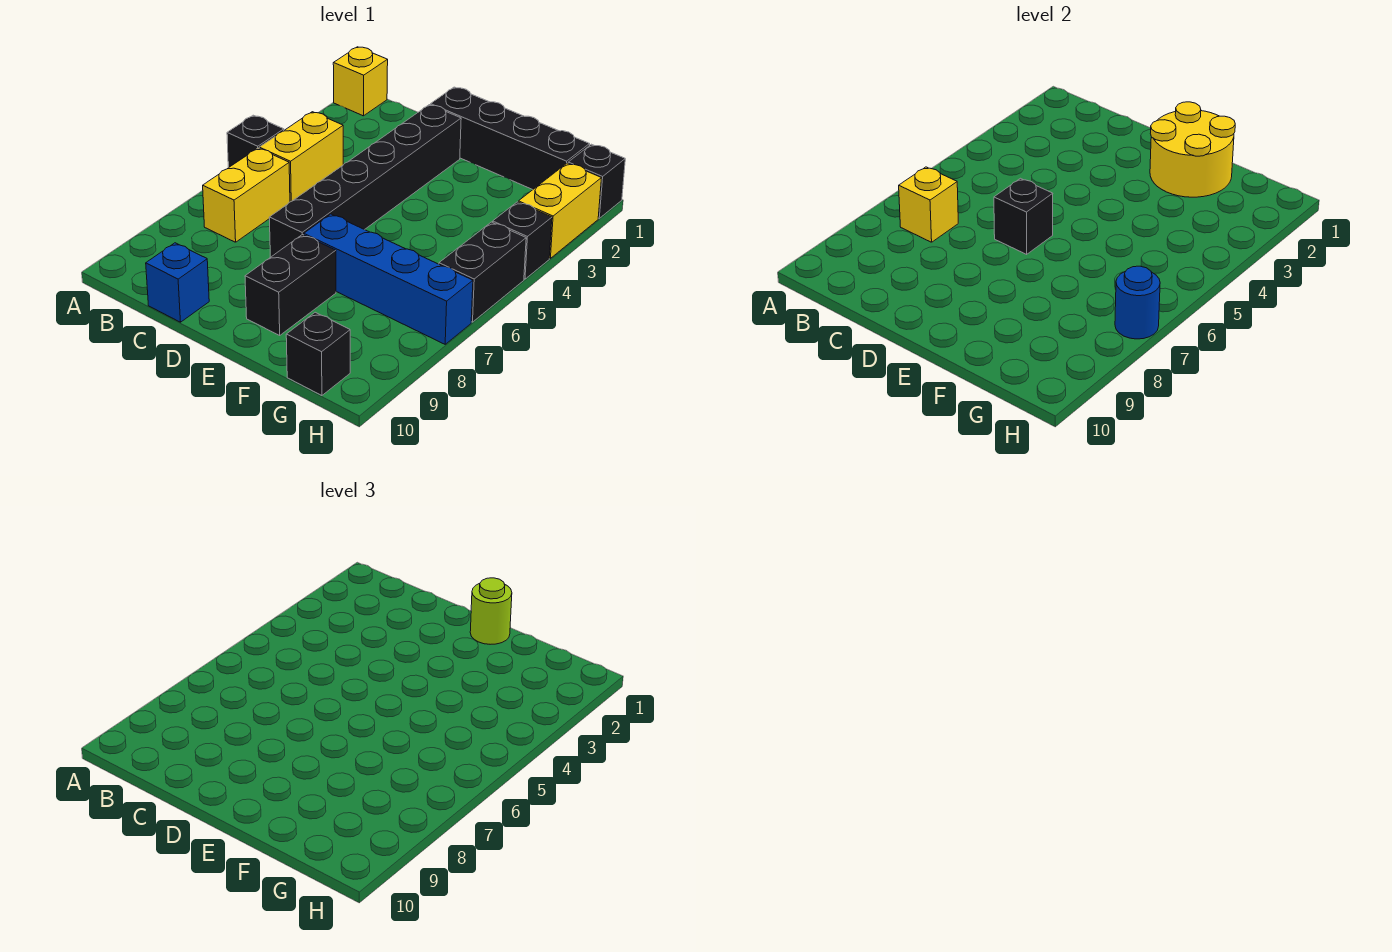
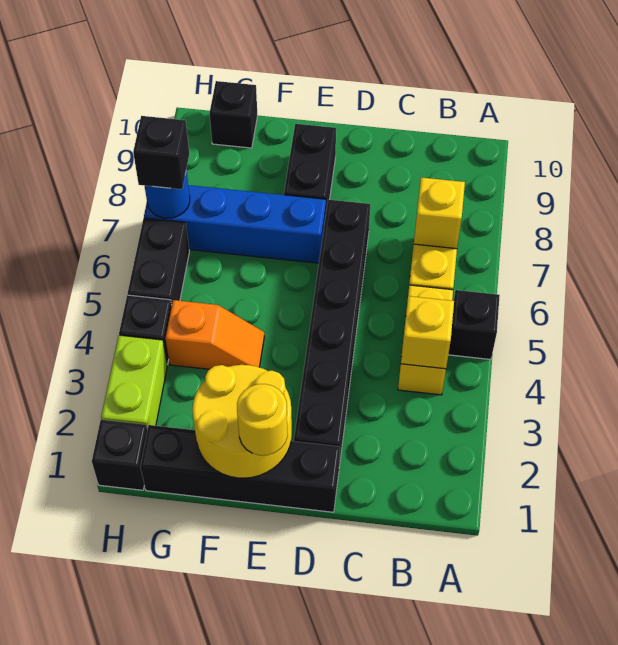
yellow brick A1 level 1 -> yellow brick B4 level 2
blue brick C10 level 1 -> none
black brick D6 level 2 -> black brick H7 level 3
lime round brick E1 level 3 -> yellow round brick E1 level 3
none -> orange slope F4:G4 level 1 top G
yellow brick H2:H3 level 1 -> lime brick H2:H3 level 1

